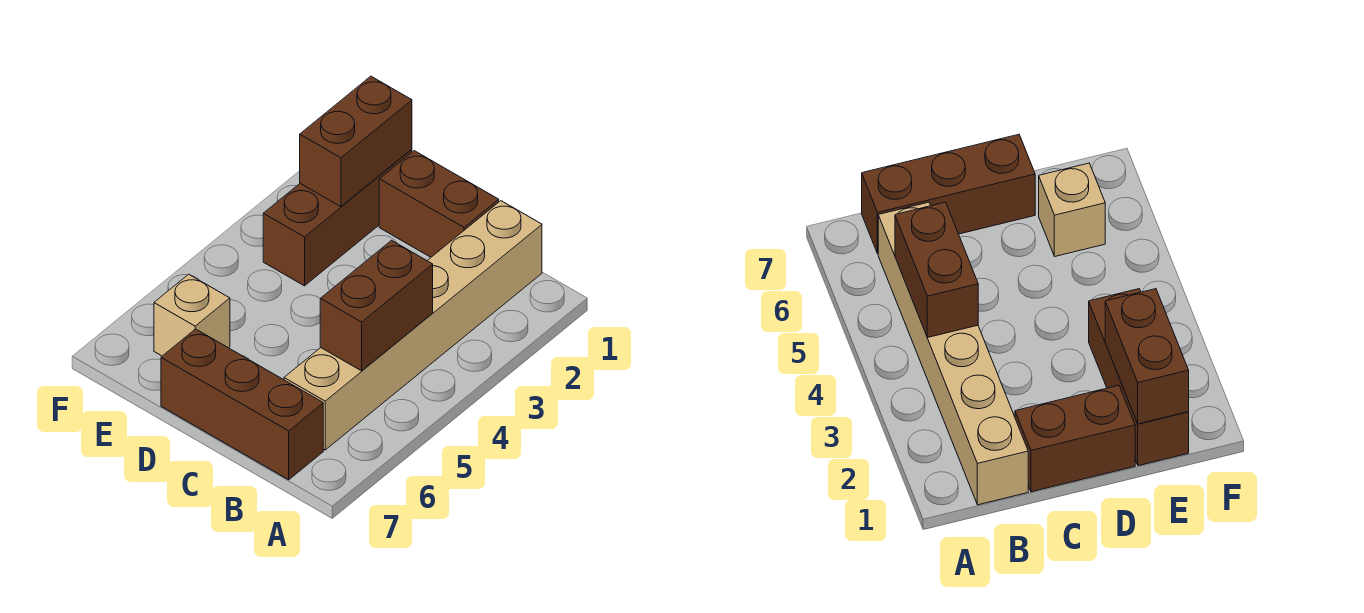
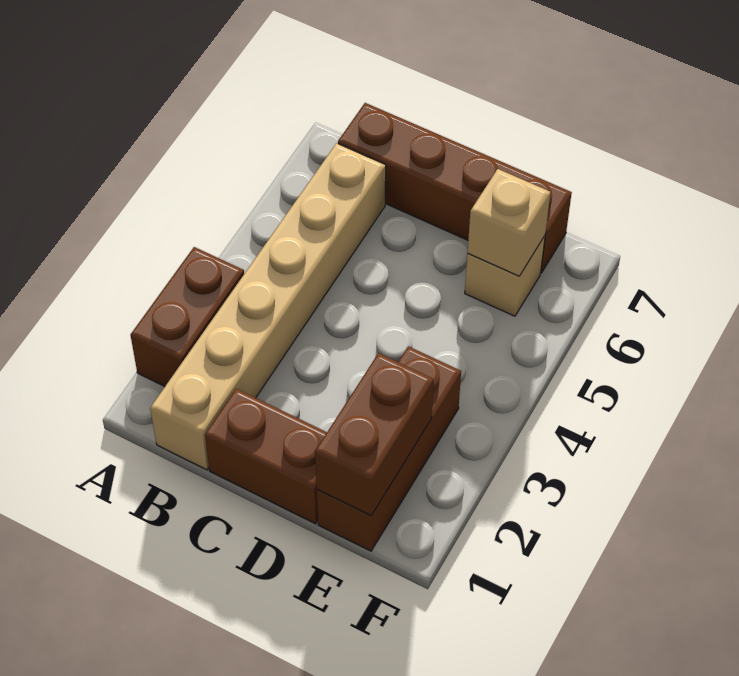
brown brick B4:B5 level 2 -> brown brick A2:A3 level 1
brown brick B7:D7 level 1 -> brown brick B7:E7 level 1
none -> tan brick E6 level 2

